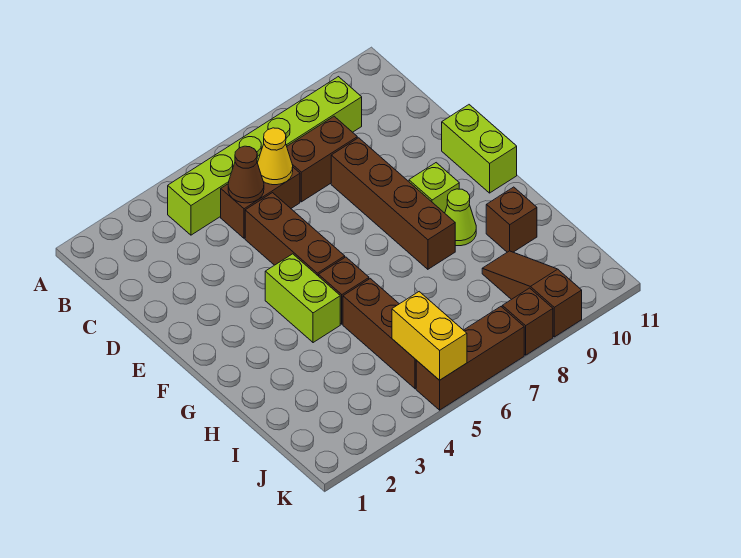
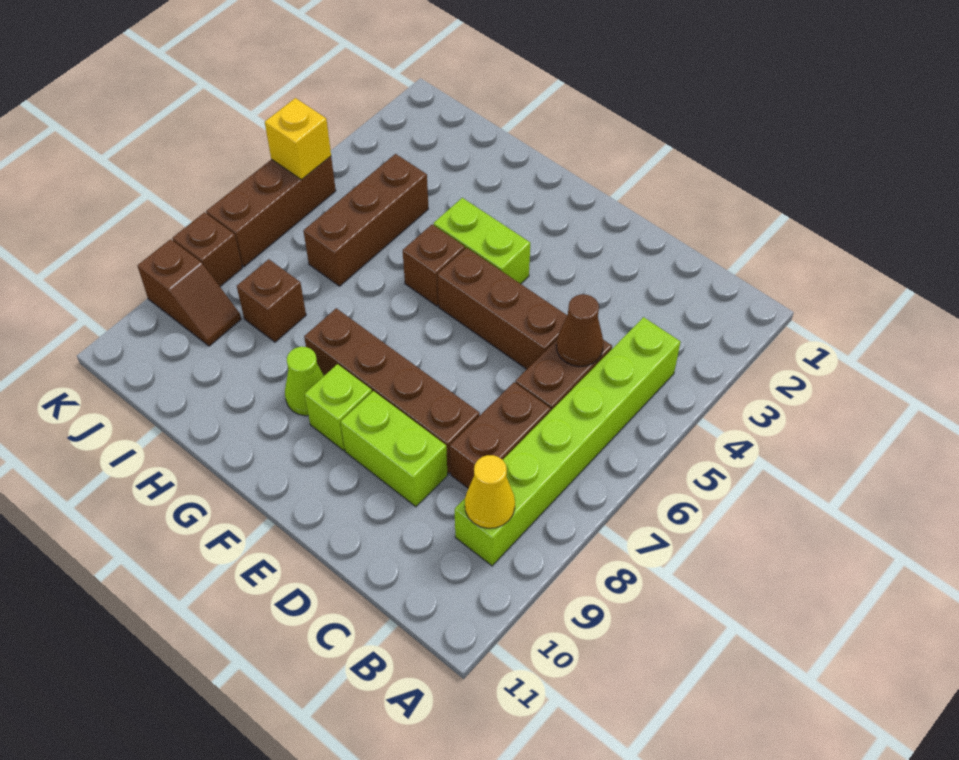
yellow cone C6 level 2 -> yellow cone B9 level 2
lime brick E11:F11 level 1 -> lime brick D9:E9 level 1
brown brick H5:J5 level 1 -> brown brick I4:I6 level 1
brown brick H10 level 1 -> brown brick I8 level 1
brown slope I9:K9 level 1 top K -> brown slope J9:K9 level 1 top K
yellow brick J5:K5 level 2 -> yellow brick K5 level 2

